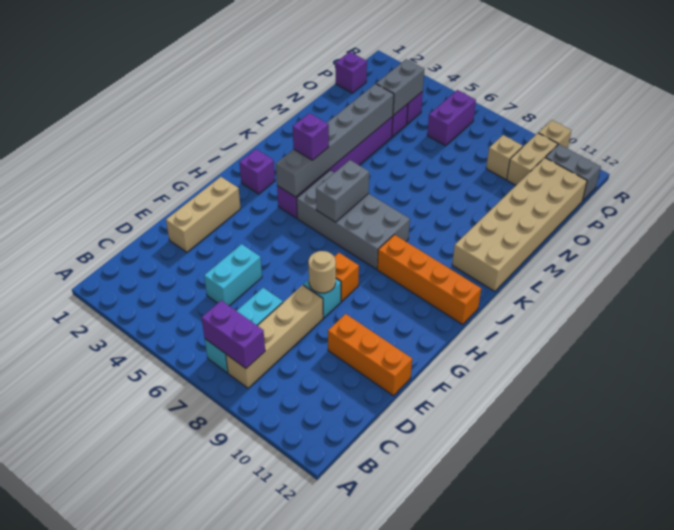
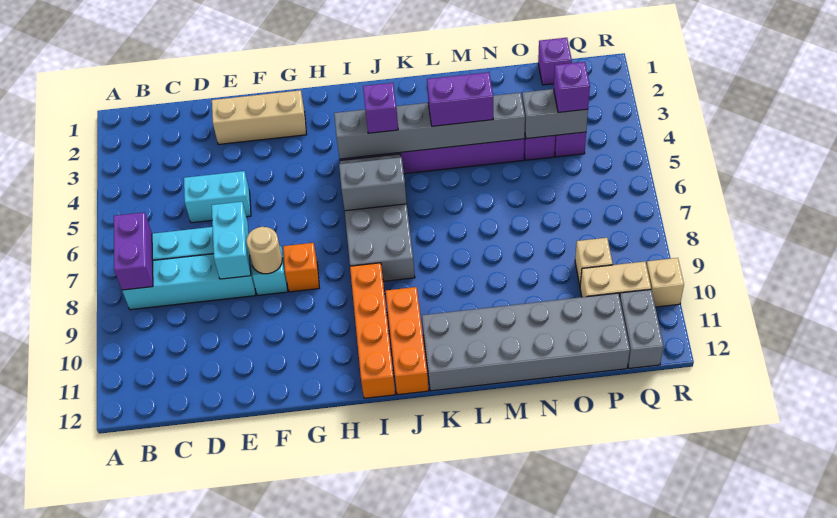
tan brick B8:E8 level 1 -> cyan brick B8:E8 level 1
none -> cyan brick E7:E8 level 2
orange brick E10:E12 level 1 -> orange brick J10:J12 level 1
purple brick I2 level 1 -> purple brick P4 level 3
tan brick K11:P12 level 1 -> grey brick K11:P12 level 1
purple brick P6:Q6 level 1 -> purple brick L4:M4 level 3

